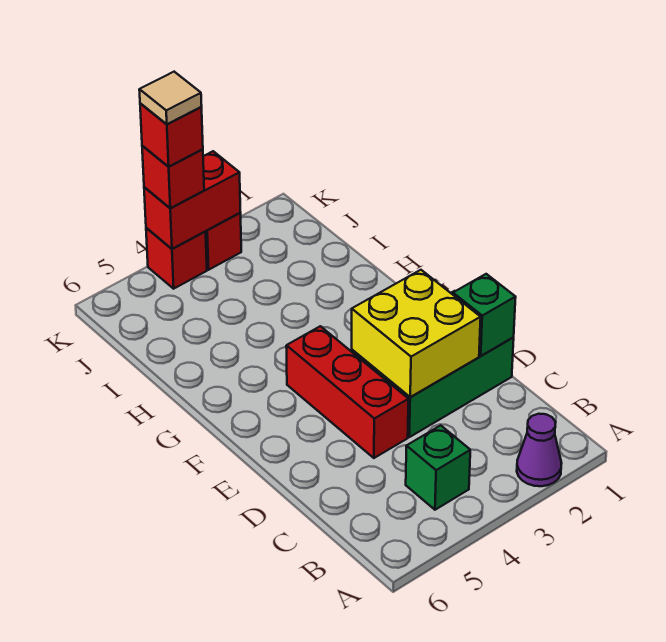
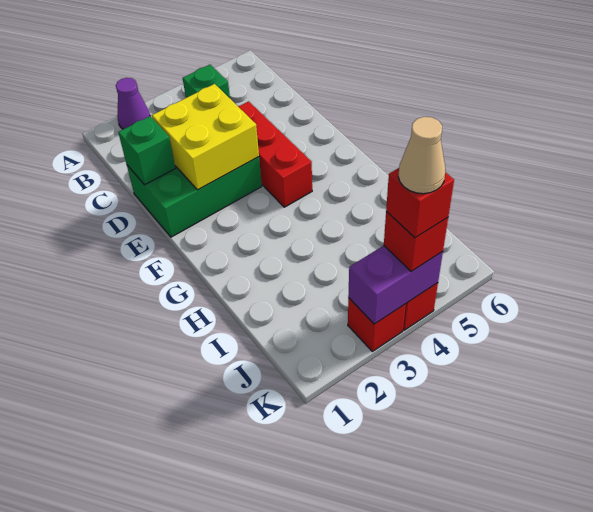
red brick K3:K4 level 2 -> purple brick K3:K4 level 2
tan tile K4 level 5 -> tan cone K4 level 5

